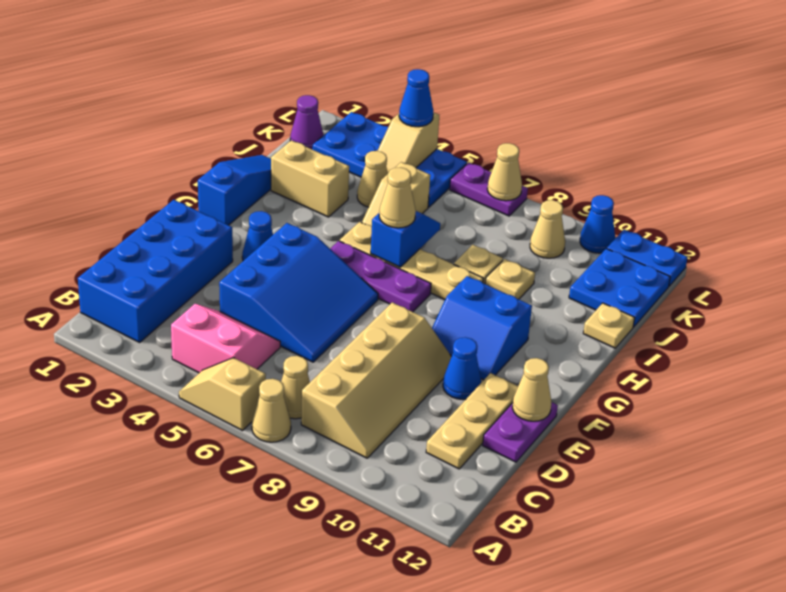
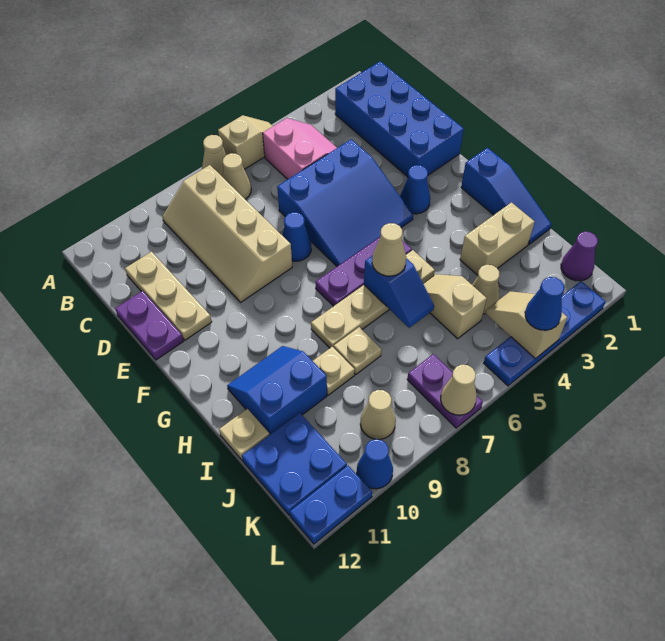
pink slope B4:C5 level 1 top B -> pink slope B4:C5 level 1 top 5
blue slope D4:F6 level 1 top 4 -> blue slope D4:F6 level 1 top D
blue cone E10 level 1 -> blue cone E7 level 1
tan cone E12 level 2 -> none
blue slope F9:G10 level 1 top G -> blue slope H10:I11 level 1 top I
blue plate K2:L5 level 1 -> blue plate L2:L5 level 1
purple plate L6:L7 level 1 -> purple plate K7:L7 level 1

